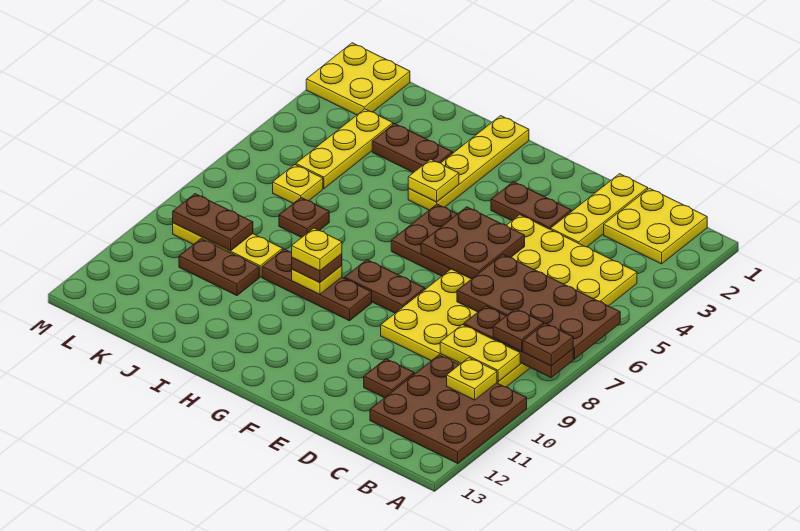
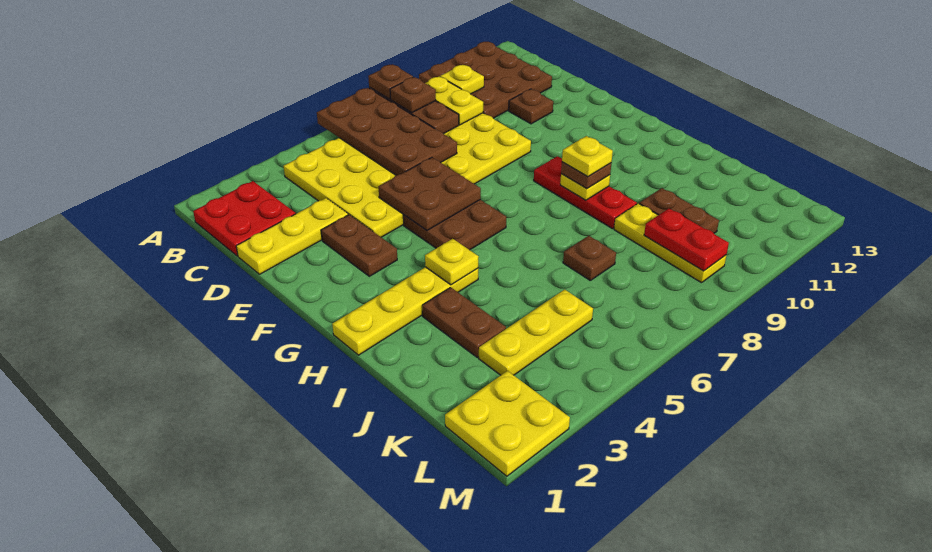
yellow plate B1:C2 level 1 -> red plate B1:C2 level 1
brown plate F8:G8 level 1 -> none
brown plate G9:I9 level 1 -> red plate G9:I9 level 1
yellow plate K6 level 1 -> none
brown plate K9:L9 level 2 -> red plate K9:L9 level 2

